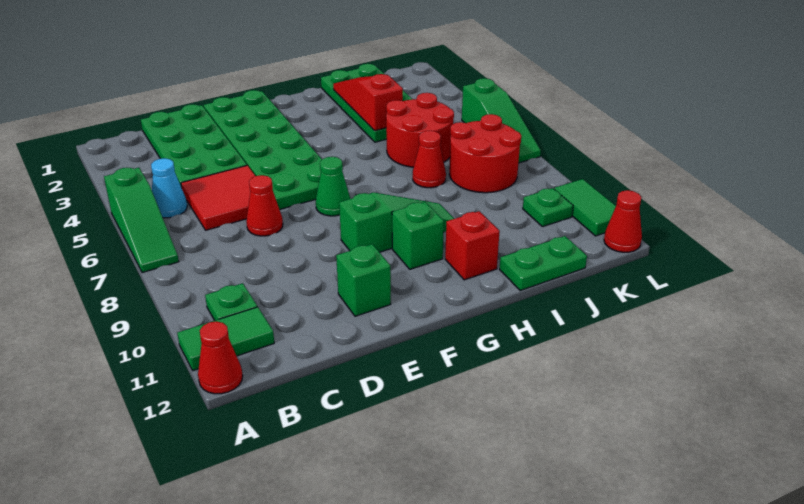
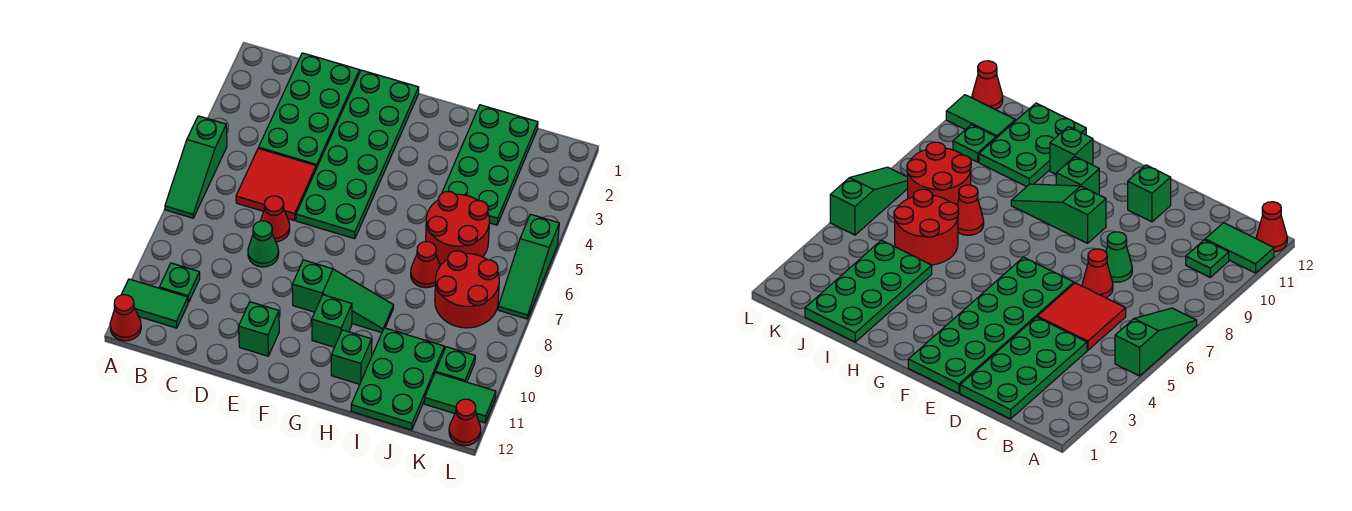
cyan cone B5 level 1 -> none
green cone F7 level 1 -> green cone D8 level 1
red brick H11 level 1 -> green brick H11 level 1
red slope I2:I4 level 2 top 4 -> none
green plate I12:J12 level 1 -> green plate I10:J12 level 1
green tile L10:L11 level 1 -> green tile K11:L11 level 1

